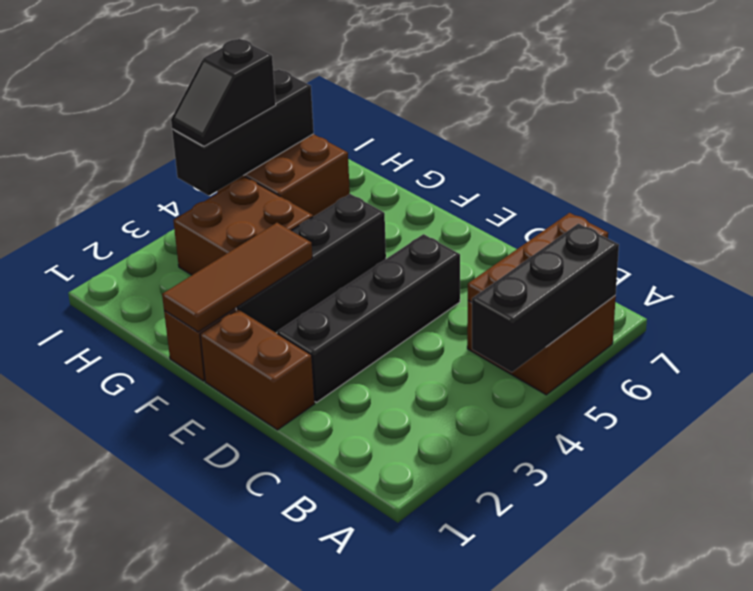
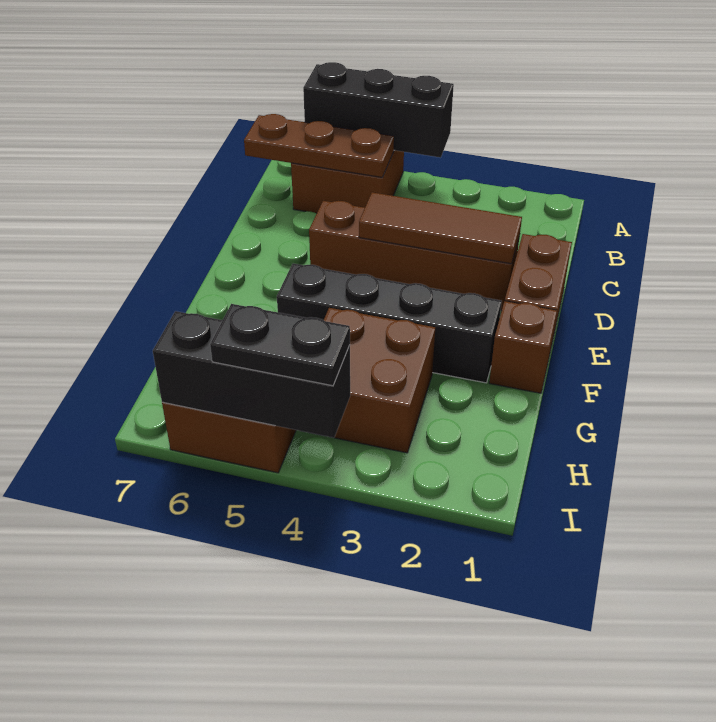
black brick D2:D5 level 1 -> brown brick D2:D5 level 1
brown tile F1:F3 level 2 -> brown tile D2:D4 level 2
black slope I4:I5 level 3 top 5 -> black plate I4:I5 level 3

